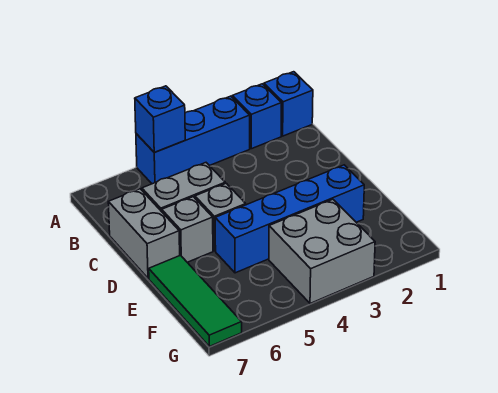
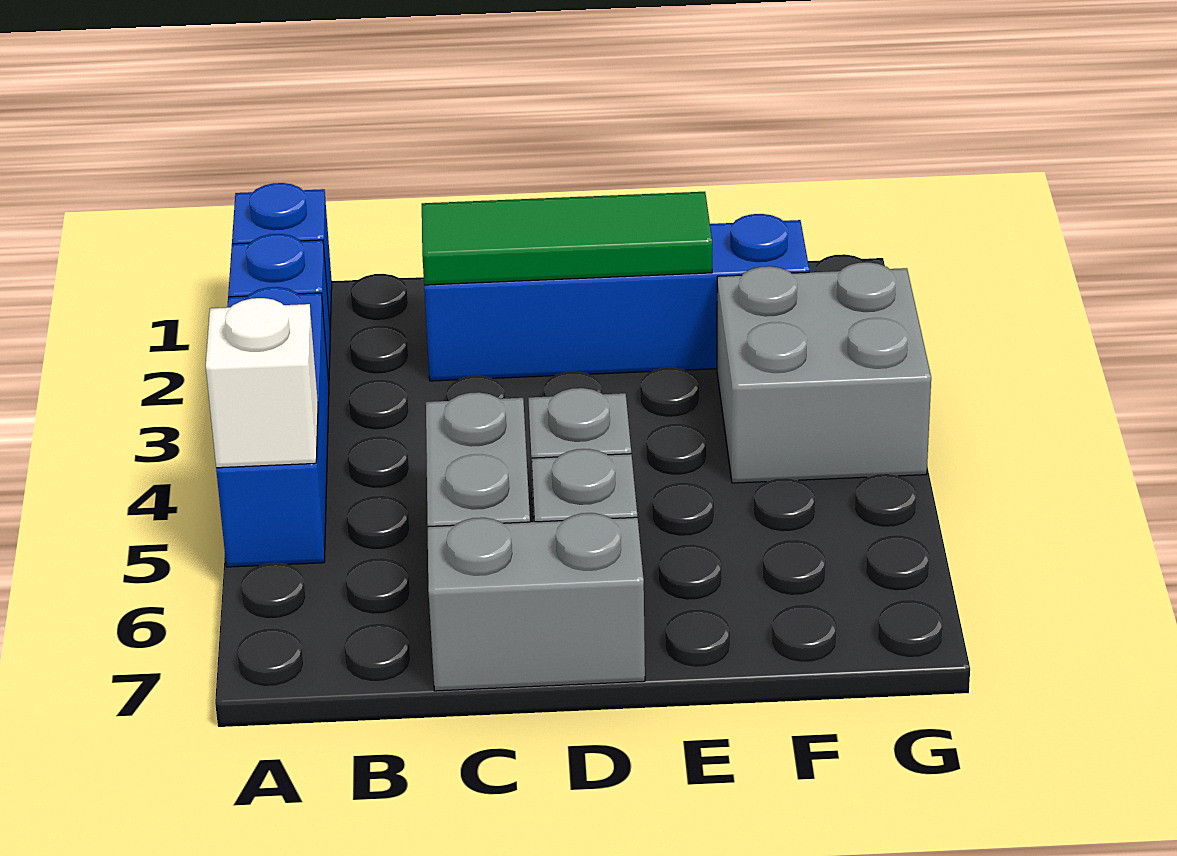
blue brick A5 level 2 -> white brick A5 level 2
blue brick E2:E5 level 1 -> blue brick C2:F2 level 1
green tile E7:G7 level 1 -> green tile C2:E2 level 2

